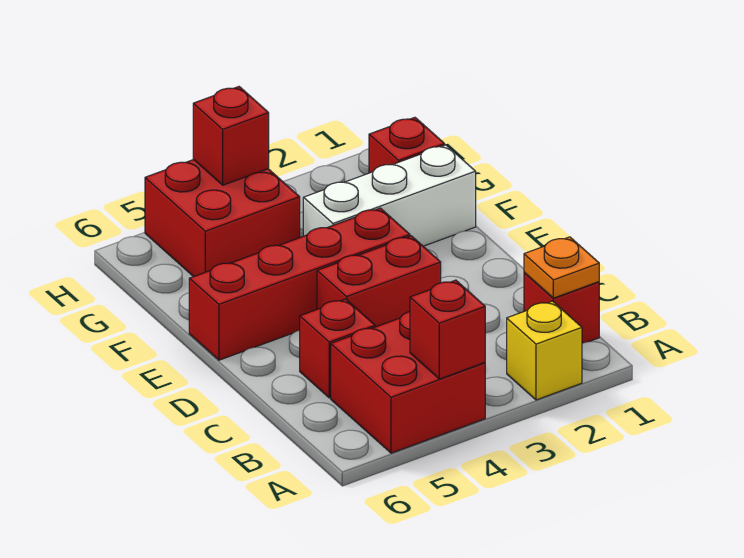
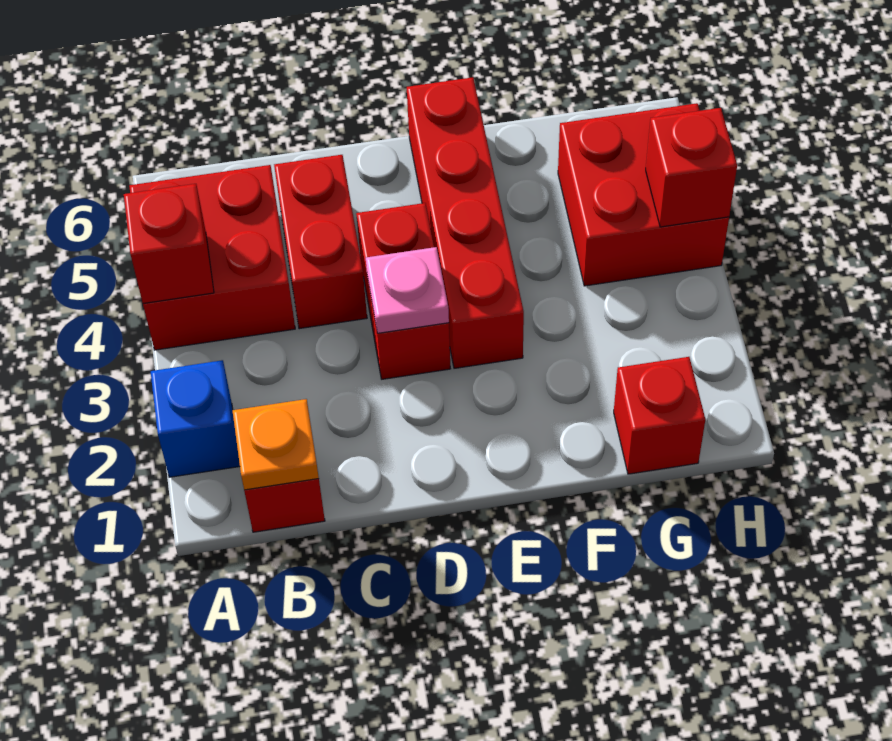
yellow brick A2 level 1 -> blue brick A2 level 1
red brick C5 level 1 -> red brick C4:C5 level 1
none -> pink plate D3 level 2
white brick F1:F3 level 1 -> none

